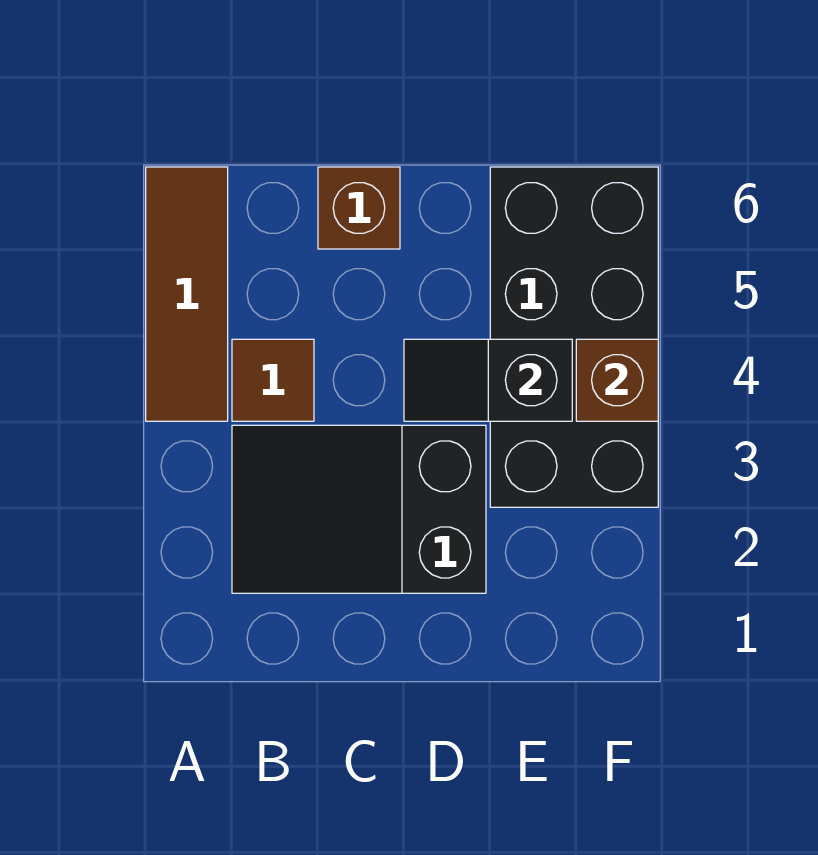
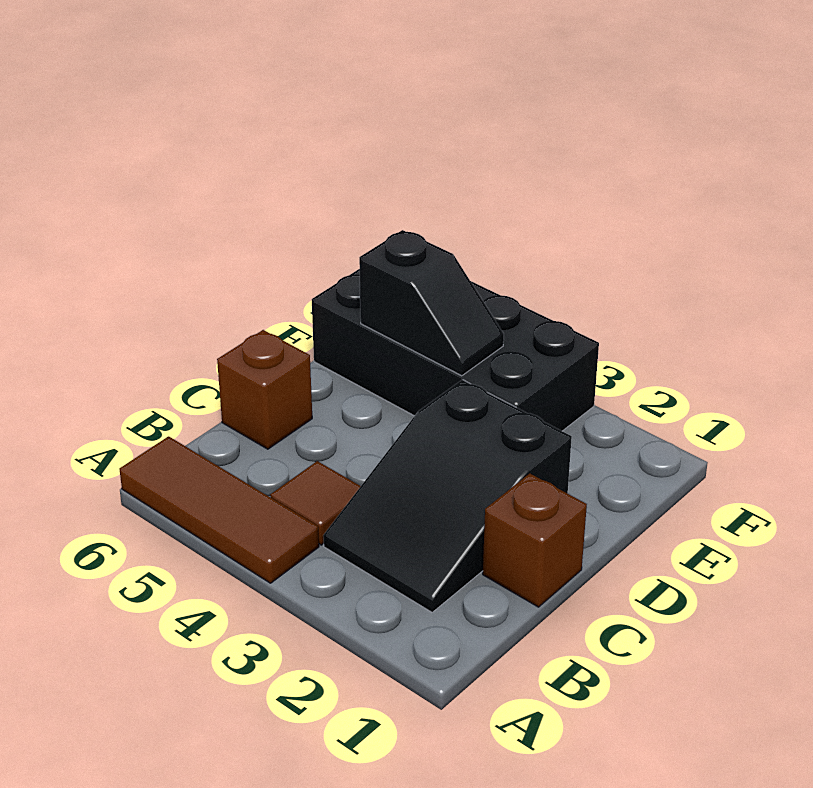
black slope D4:E4 level 2 top E -> black slope E4:E5 level 2 top 5
brown brick F4 level 2 -> brown brick C1 level 1

